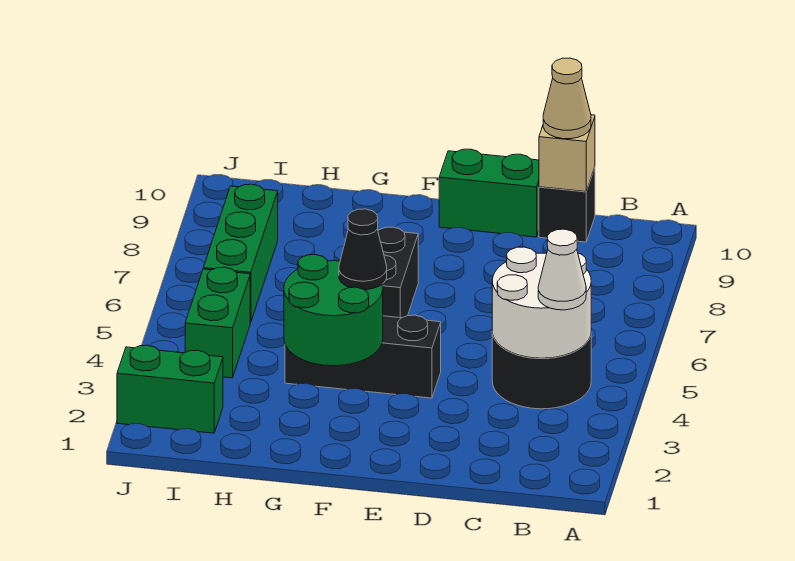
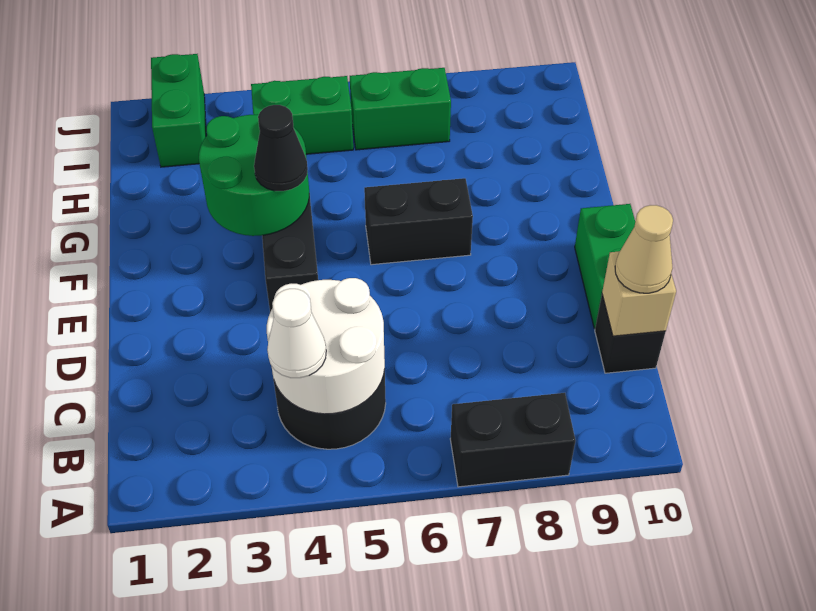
none -> black brick A7:A8 level 1
green brick I6:I8 level 1 -> green brick I6:I7 level 1

